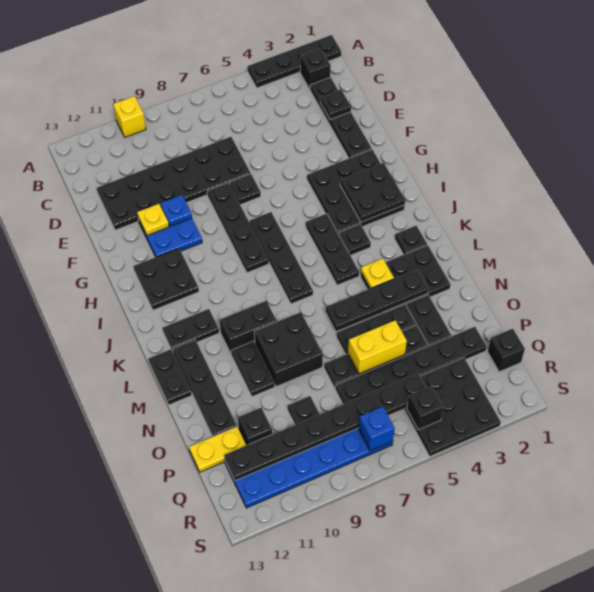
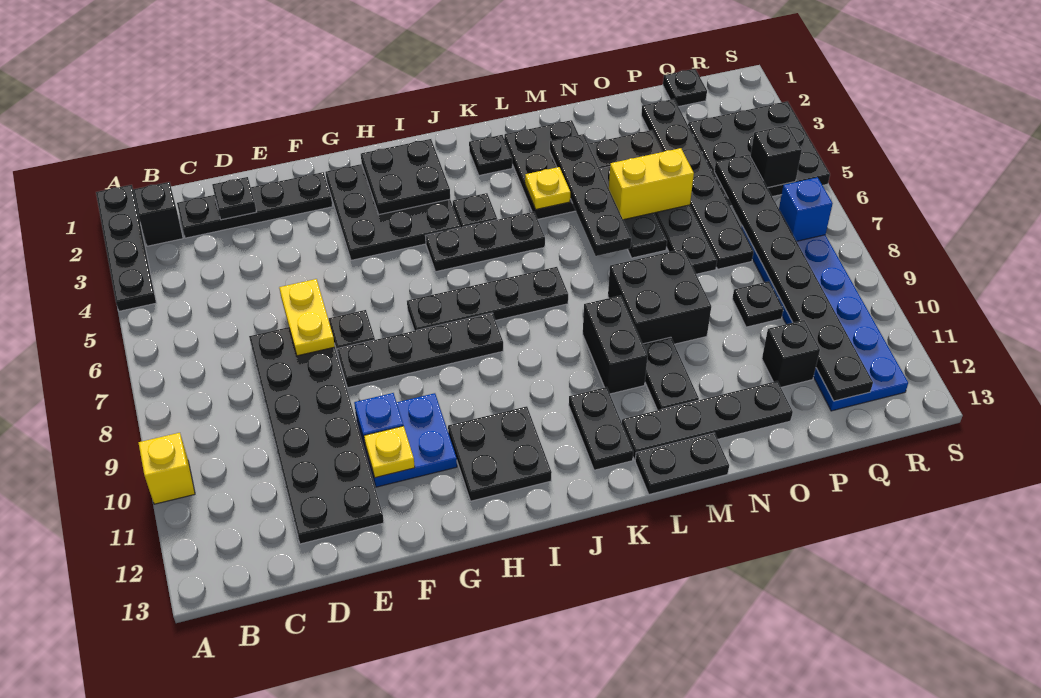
black plate M10:N10 level 1 -> black plate M10:M11 level 1
yellow brick O5:O6 level 2 -> yellow brick N5:O5 level 2
yellow plate P12:P13 level 1 -> yellow plate E6:E7 level 2
black brick Q1 level 1 -> black plate Q1 level 1

